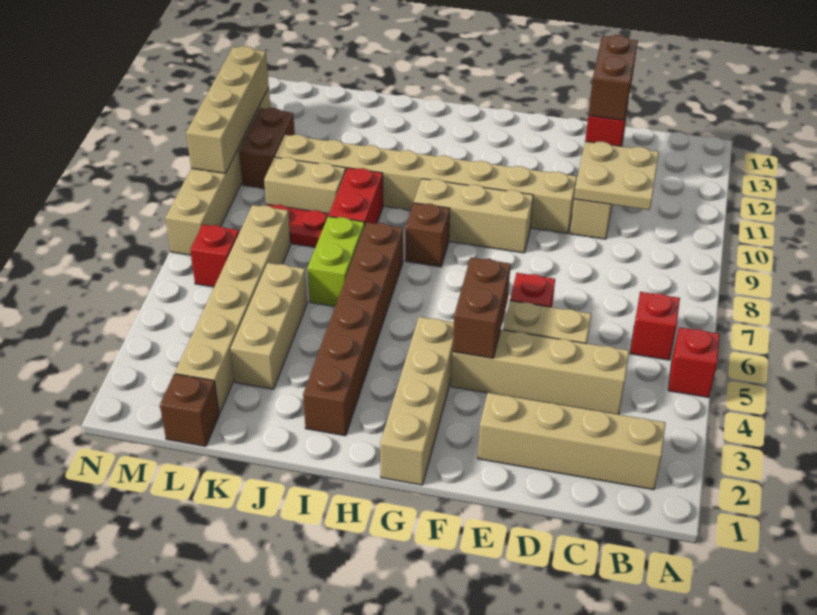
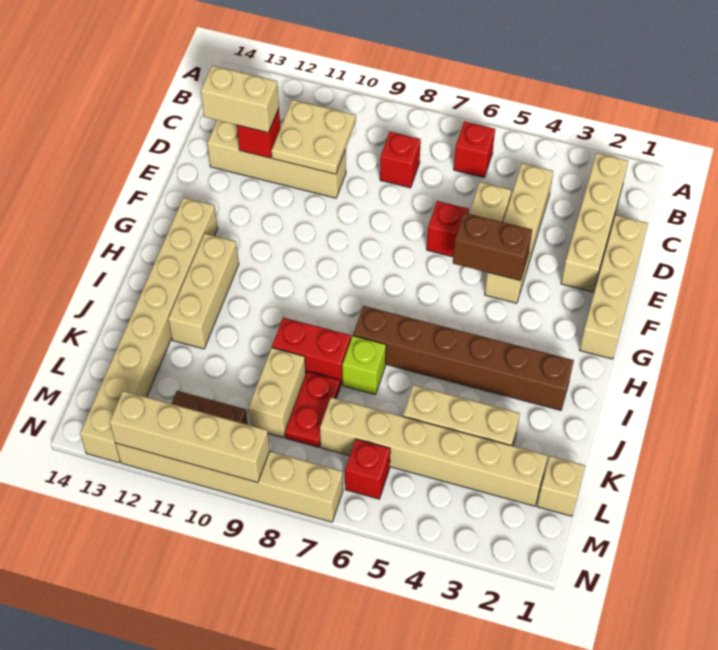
red brick A5 level 1 -> red brick C8 level 1
brown brick D12:D13 level 3 -> tan brick D12:D13 level 3
tan brick E10:L10 level 1 -> tan brick G13:N13 level 1
tan brick F9:H9 level 1 -> tan brick H12:J12 level 1
tan brick G1:G4 level 1 -> tan brick D1:G1 level 1
brown brick H8 level 1 -> none
lime brick J6:J7 level 1 -> lime brick J7 level 1
brown brick L1 level 1 -> tan brick L1 level 1

